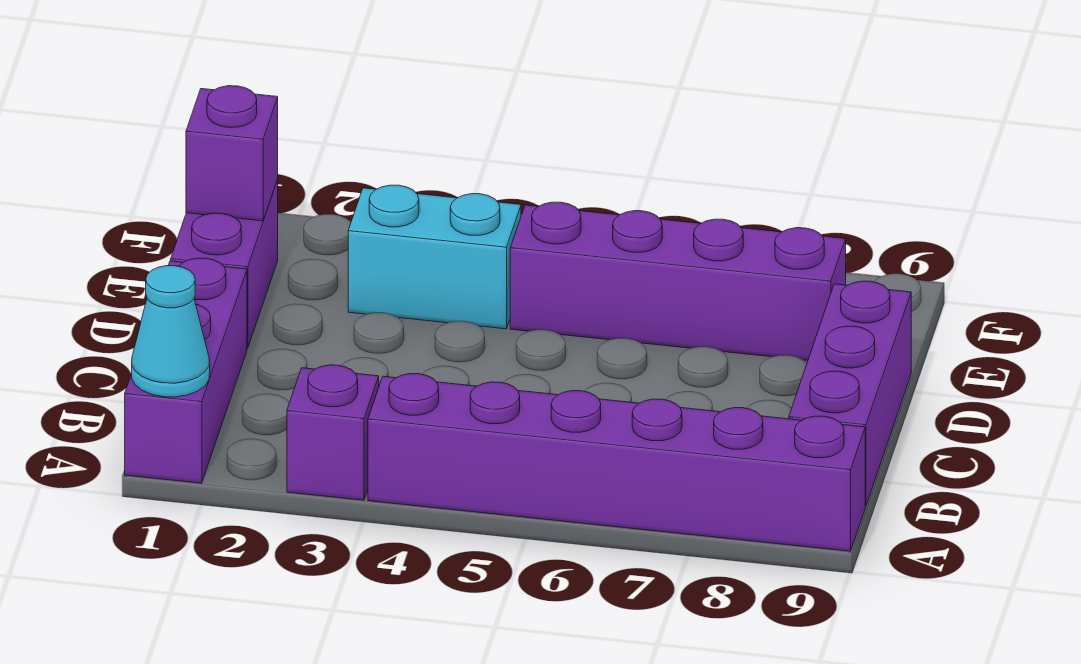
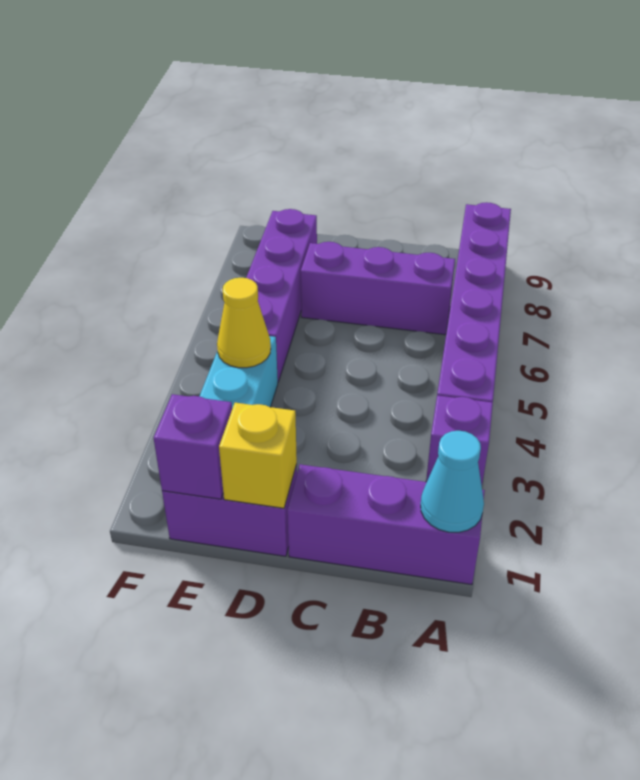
purple brick B9:D9 level 1 -> purple brick B7:D7 level 1
none -> yellow brick D1 level 2
none -> yellow cone E4 level 2

